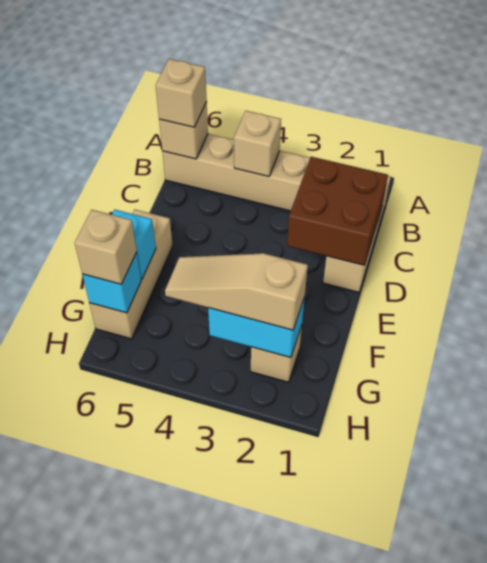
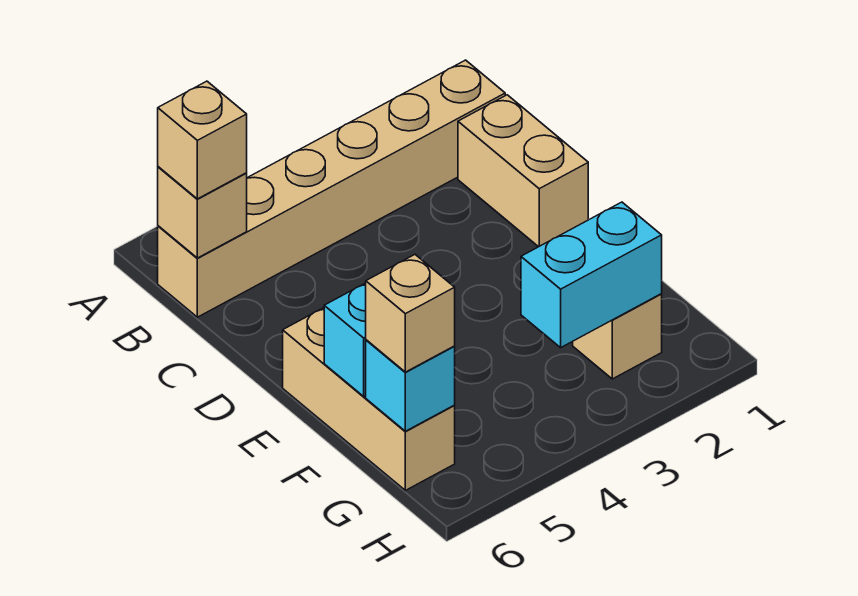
tan brick B4 level 2 -> none
brown brick C1:D2 level 2 -> none
tan slope G2:G4 level 3 top 2 -> none

